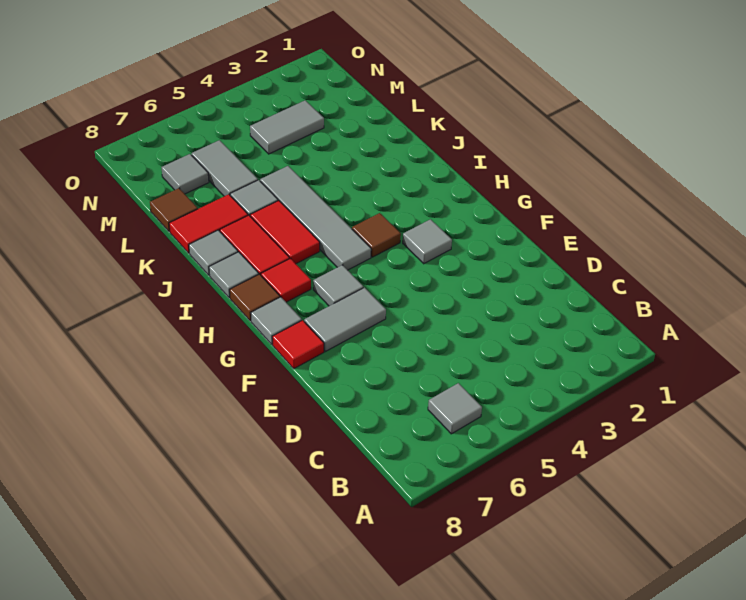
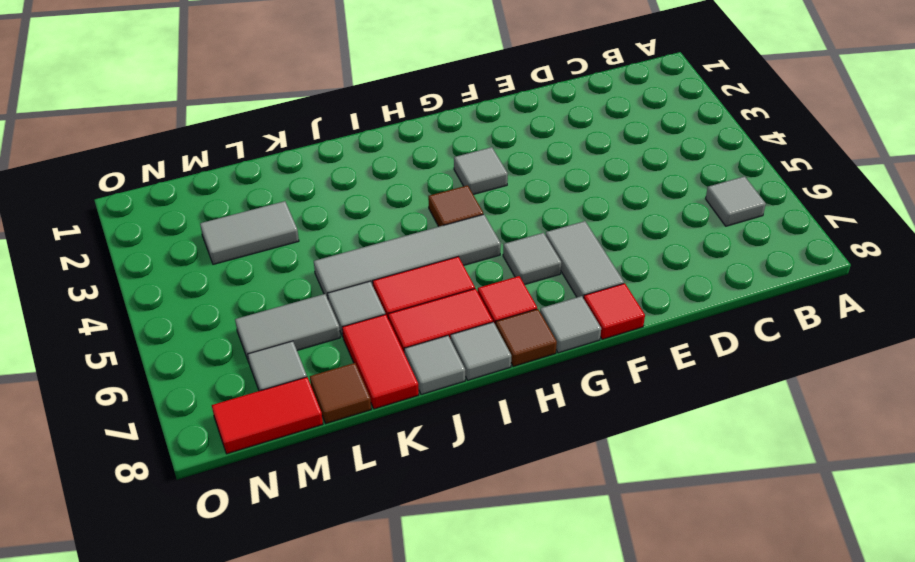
grey tile M3:M4 level 1 -> grey tile L3:M3 level 1
none -> red tile M8:N8 level 1

